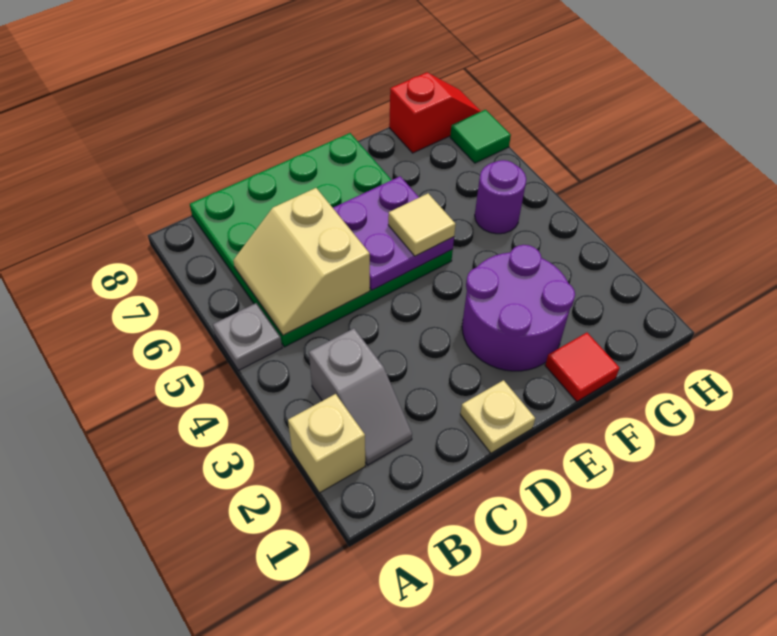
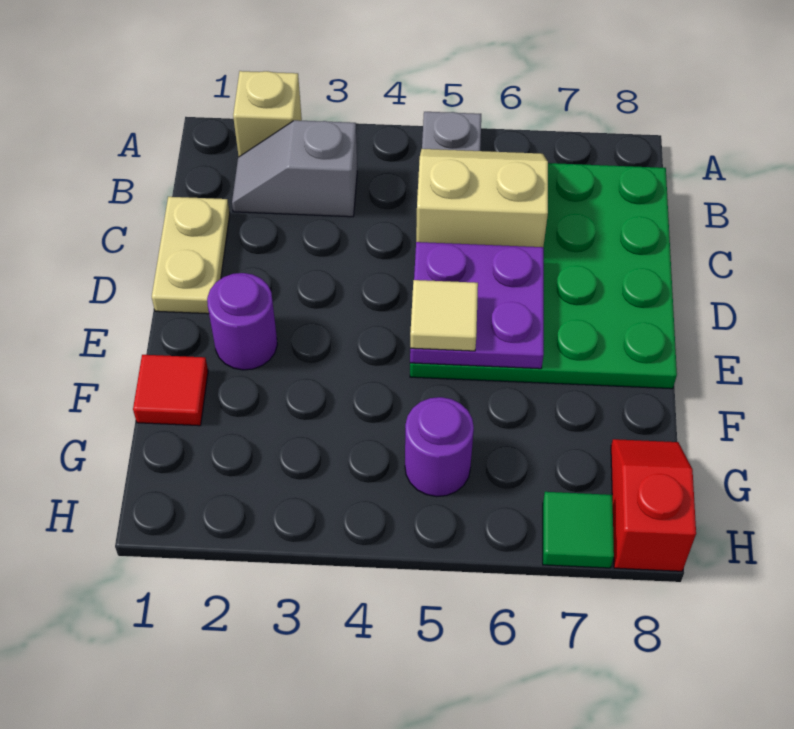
tan plate D1 level 1 -> tan plate C1:D1 level 1
purple round brick E2:F3 level 1 -> purple round brick E2 level 1
red slope G8:H8 level 1 top G -> red slope G8:H8 level 1 top H

